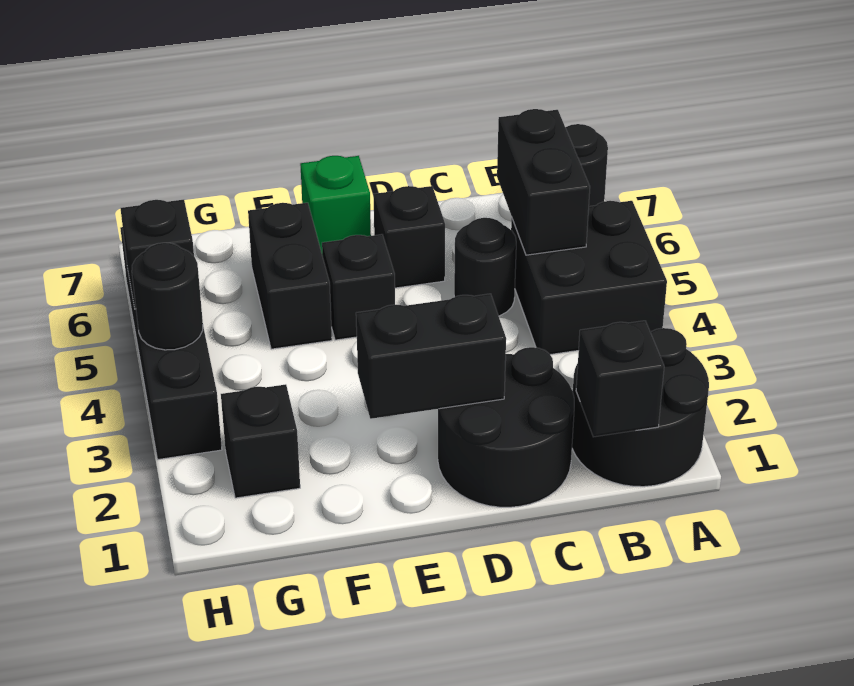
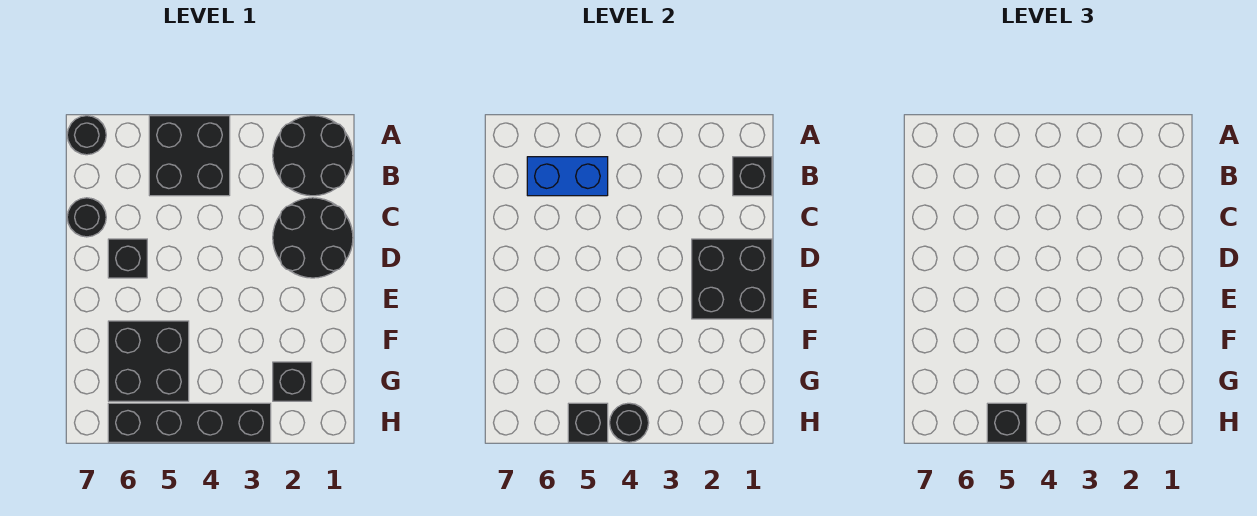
black brick B5:B6 level 2 -> blue brick B5:B6 level 2
black round brick C5 level 1 -> black round brick C7 level 1
black brick D2:E2 level 2 -> black brick D1:E2 level 2
black brick E5 level 1 -> black brick H5 level 3
green brick E7 level 1 -> none
black brick F5:F6 level 1 -> black brick F5:G6 level 1

